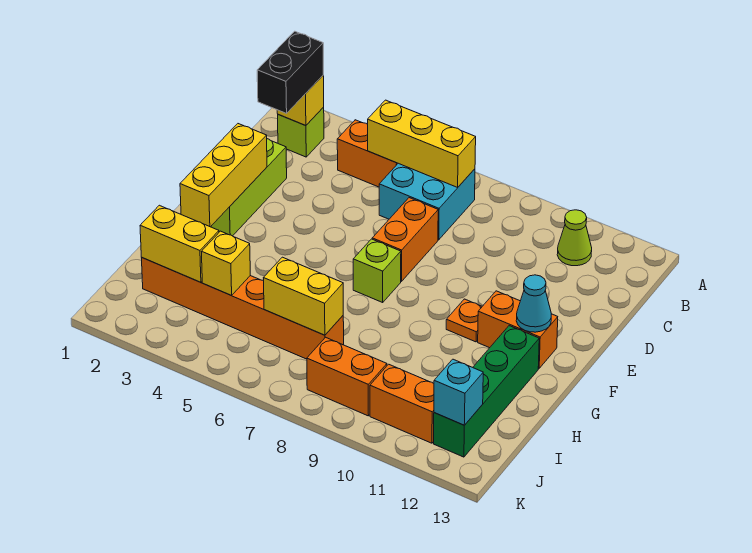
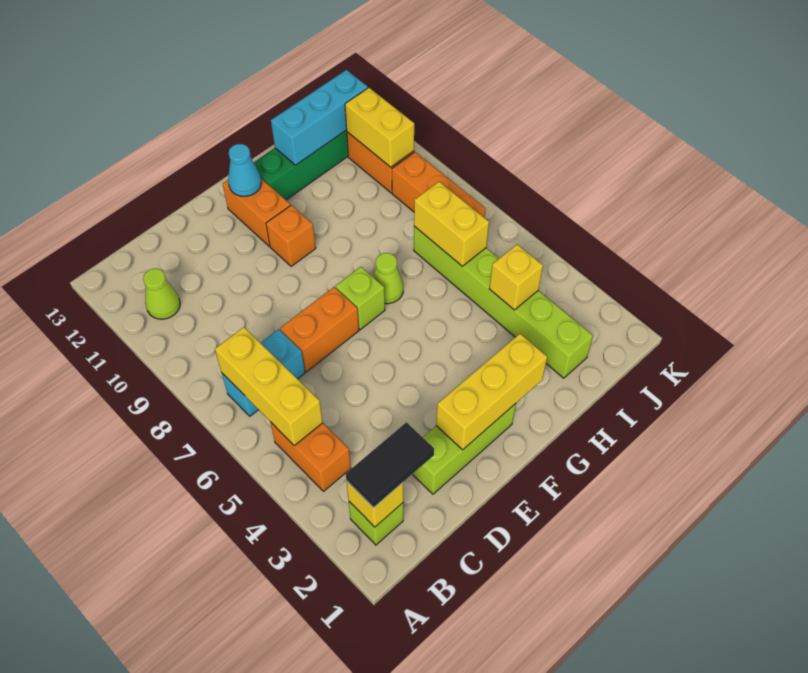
black brick B2:C2 level 3 -> black tile B2:C2 level 3
cyan brick B6:C7 level 1 -> cyan brick B7:C7 level 1
orange plate F10 level 1 -> orange brick F10 level 1
none -> lime cone G7 level 1
orange brick I2:I7 level 1 -> lime brick I2:I7 level 1
yellow brick I2:I3 level 2 -> yellow brick J10:J11 level 2
orange brick J8:J9 level 1 -> orange brick J7:J9 level 1
cyan brick J12 level 2 -> cyan brick H12:J12 level 2

